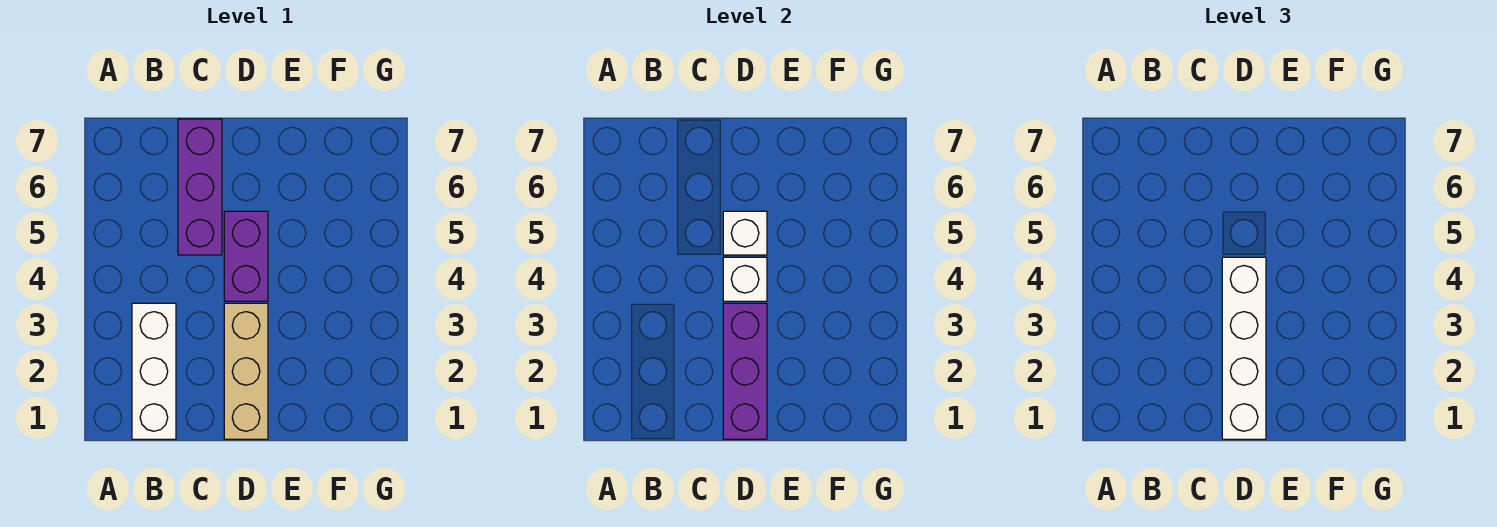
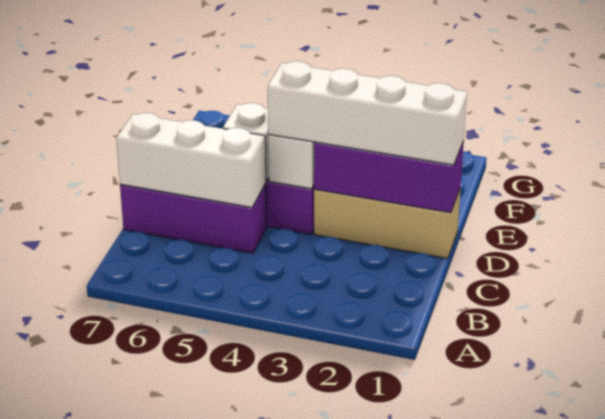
white brick B1:B3 level 1 -> white brick C5:C7 level 2

